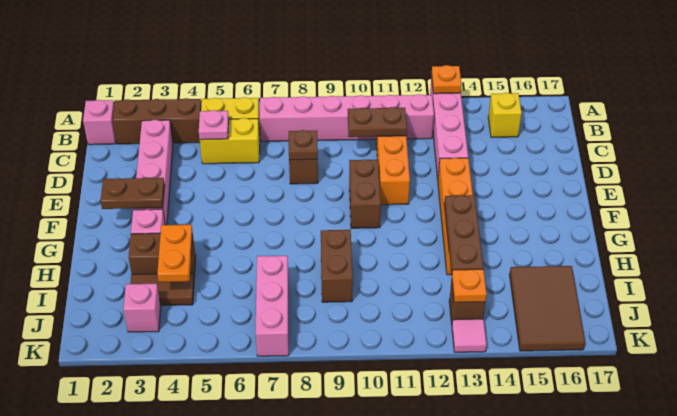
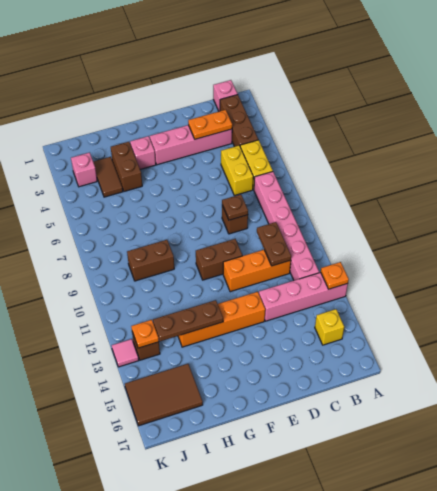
pink plate C5 level 2 -> none
brown plate F2:F3 level 2 -> none
orange plate H4:I4 level 2 -> orange plate C3:D3 level 2
pink brick I7:K7 level 1 -> none

